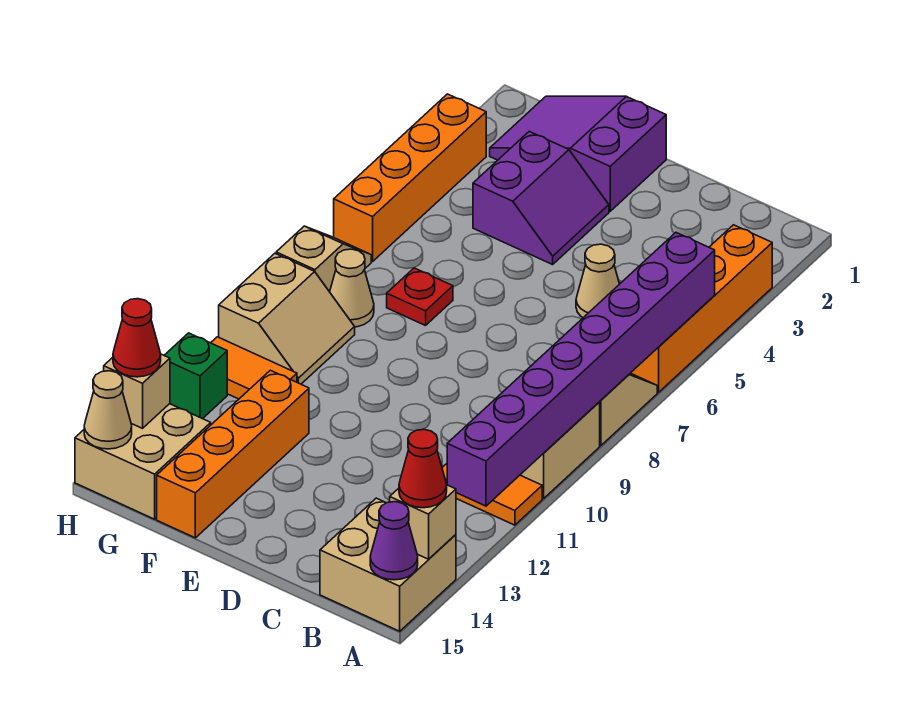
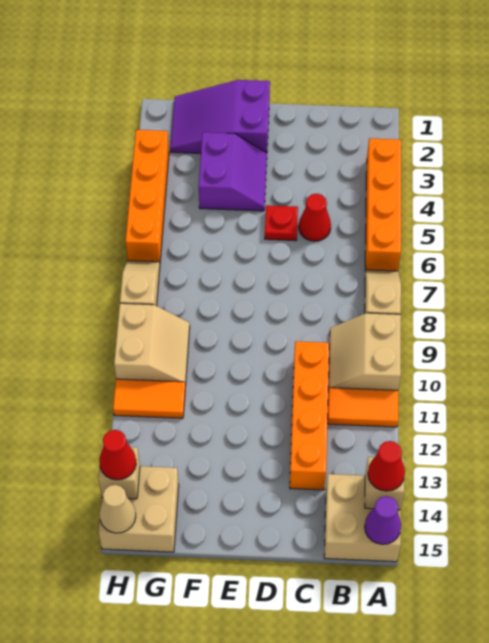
purple brick A5:A12 level 2 -> none
tan cone C5 level 1 -> red cone C5 level 1
red plate F7 level 1 -> red plate D5 level 1
orange brick F12:F15 level 1 -> orange brick C10:C13 level 1
tan cone G8 level 1 -> none
green brick H12 level 1 -> none

